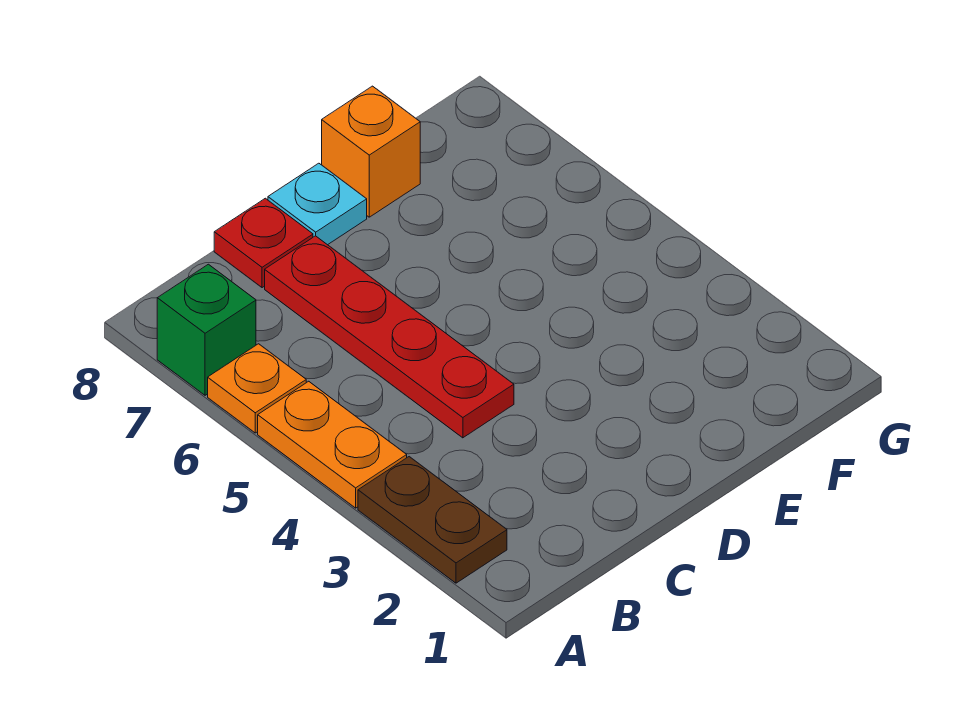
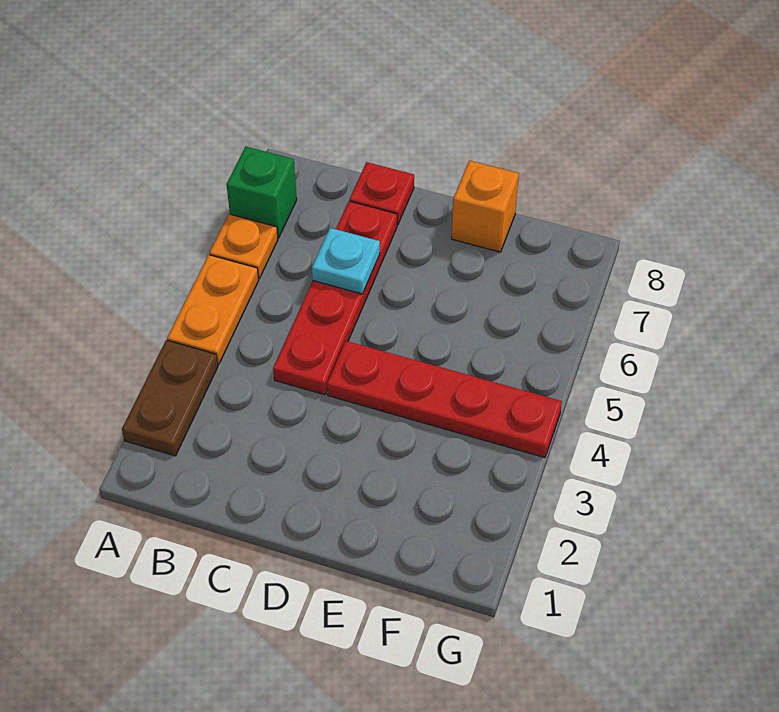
none -> red plate D4:G4 level 1
cyan plate D8 level 1 -> cyan plate C6 level 2

